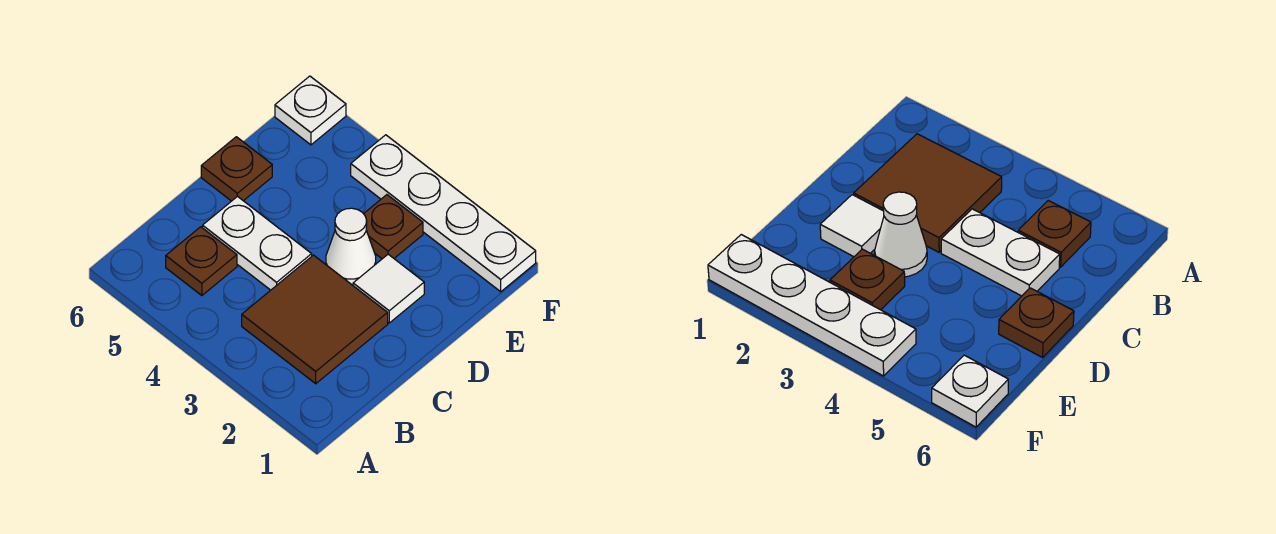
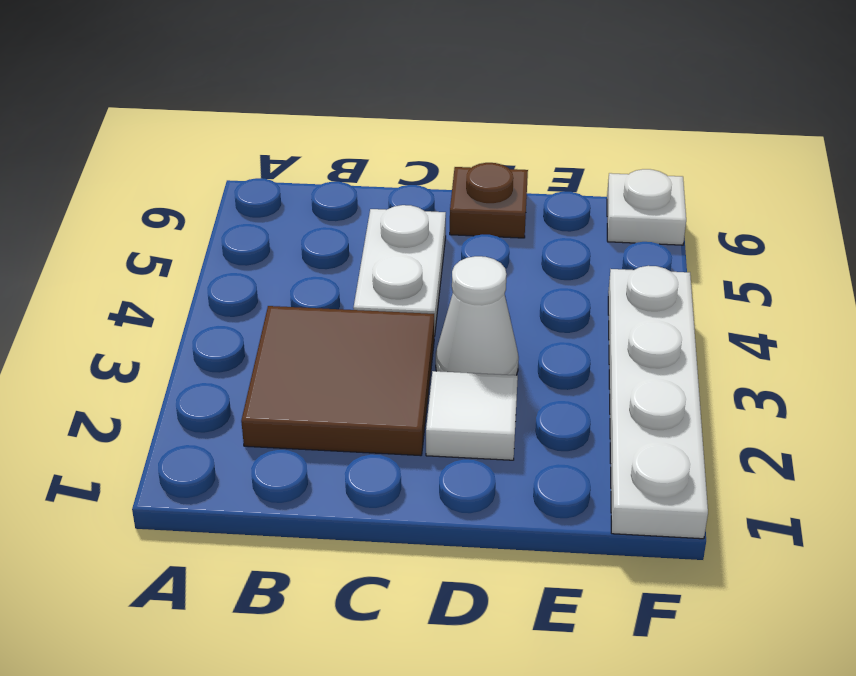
brown plate B5 level 1 -> none
brown plate E3 level 1 -> none

